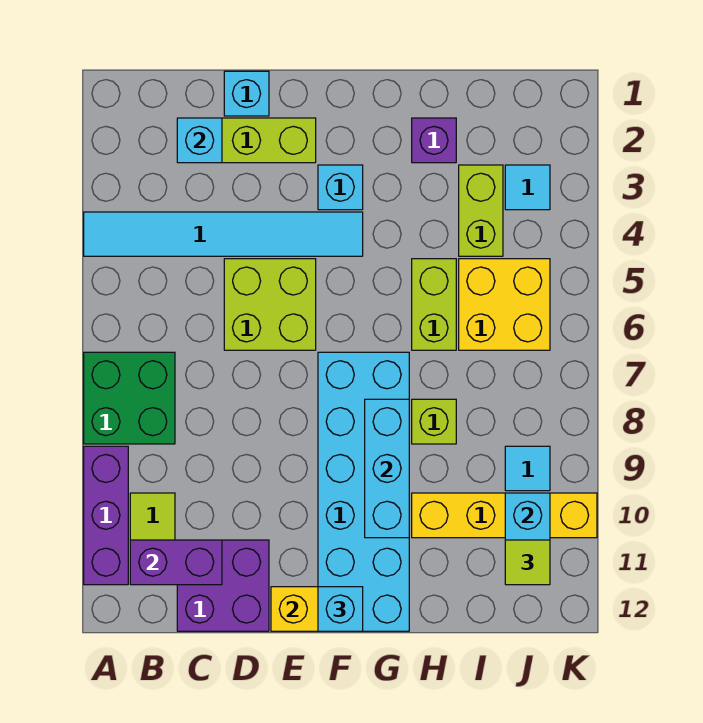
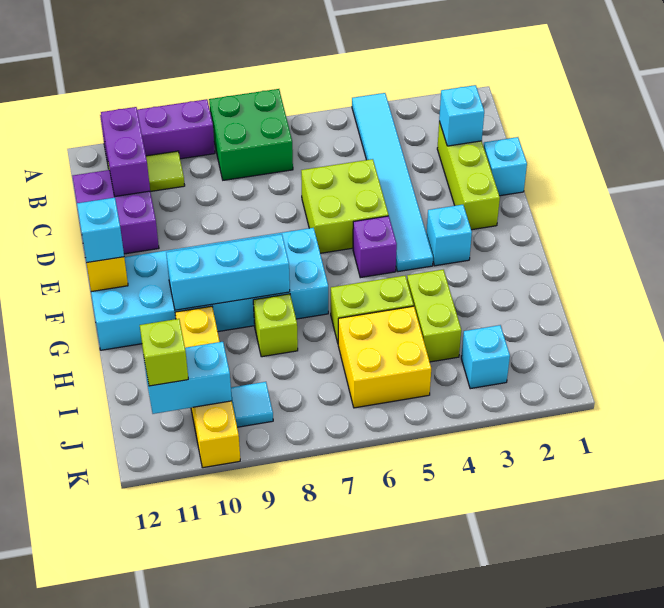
purple brick H2 level 1 -> purple brick F5 level 1
lime brick I3:I4 level 1 -> lime brick H4:I4 level 1
cyan tile J3 level 1 -> cyan brick J3 level 1
lime tile J11 level 3 -> lime brick J11 level 3

